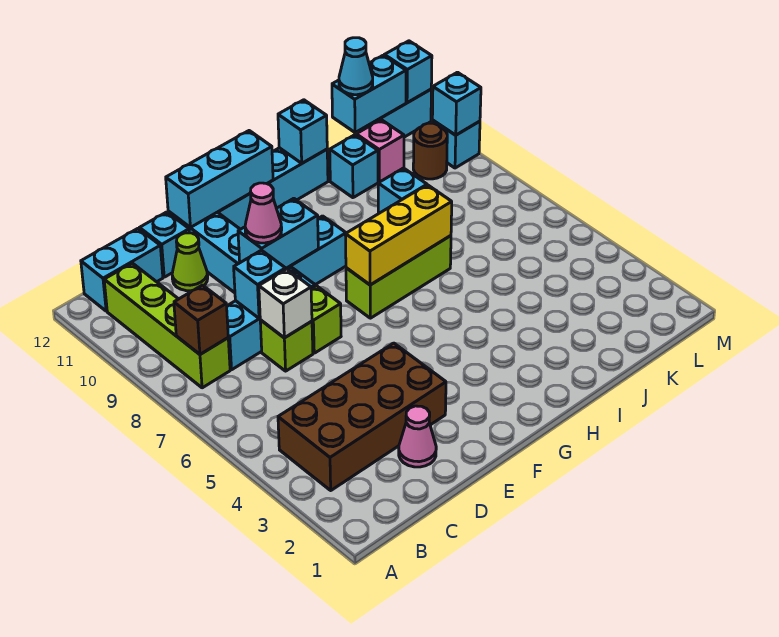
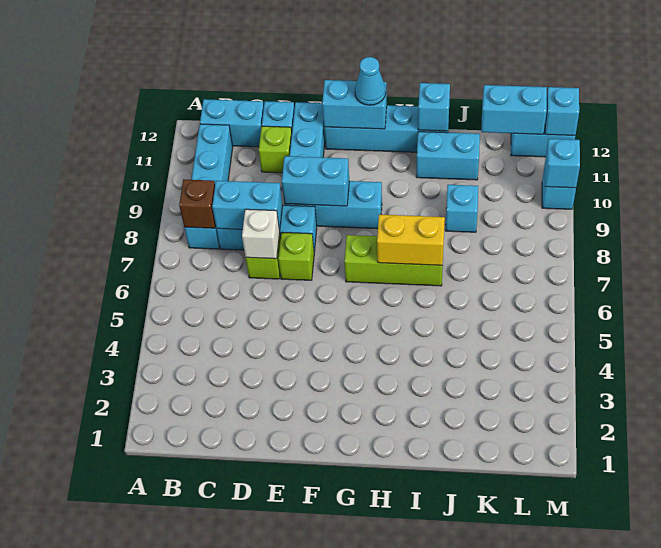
brown brick B3:E4 level 1 -> none
lime brick B8:B11 level 1 -> cyan brick B8:B11 level 1
pink cone D2 level 1 -> none
cyan brick D8 level 2 -> cyan brick C8:D8 level 2
lime cone D11 level 1 -> lime brick D11 level 1
pink cone E9 level 3 -> none
cyan brick E12:G12 level 2 -> cyan brick F12:G12 level 2
yellow brick G7:I7 level 2 -> yellow brick H7:I7 level 2
cyan brick J11 level 1 -> cyan brick I11:J11 level 1
pink brick K11 level 1 -> none
cyan cone K12 level 3 -> cyan cone G12 level 3
brown round brick L10 level 1 -> none

